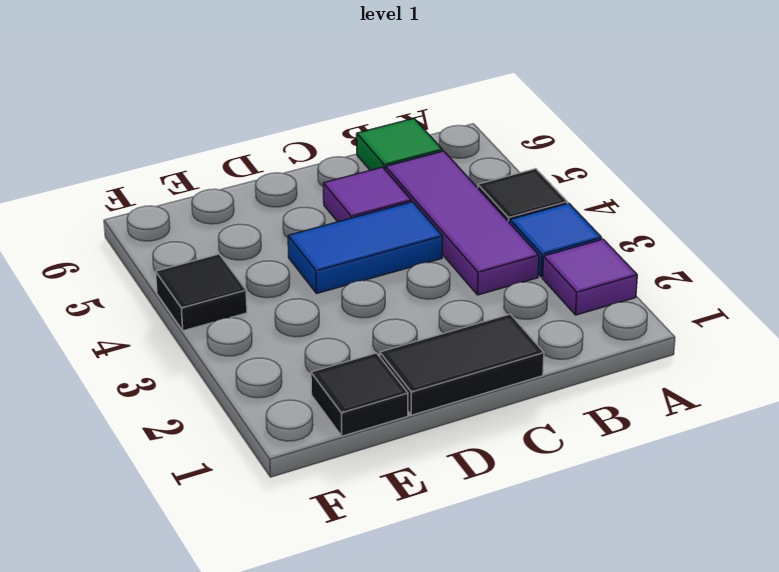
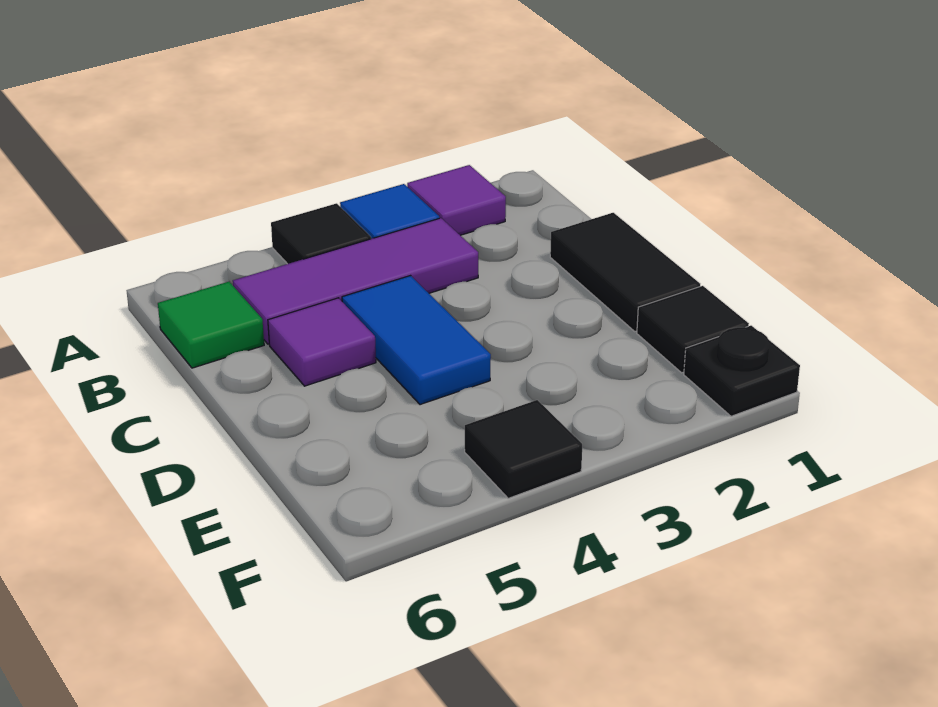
none -> black plate F1 level 1

